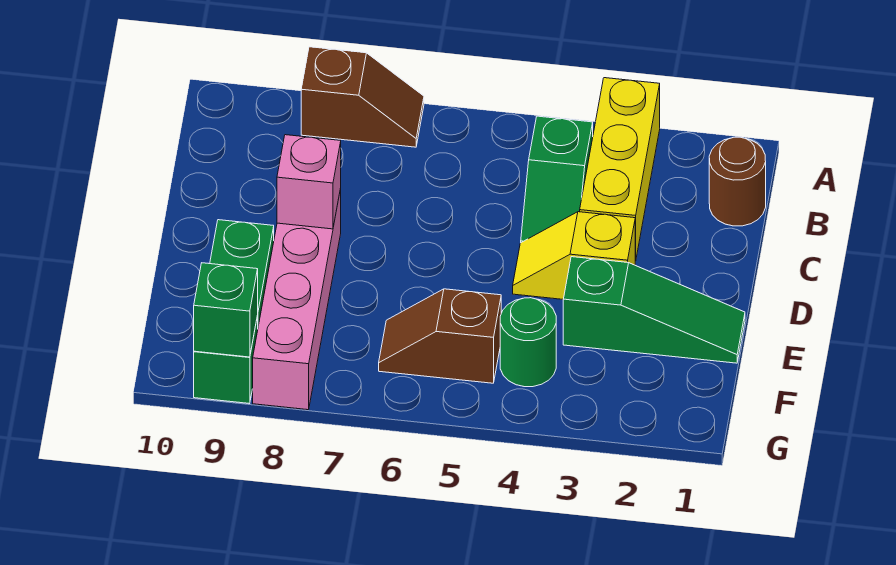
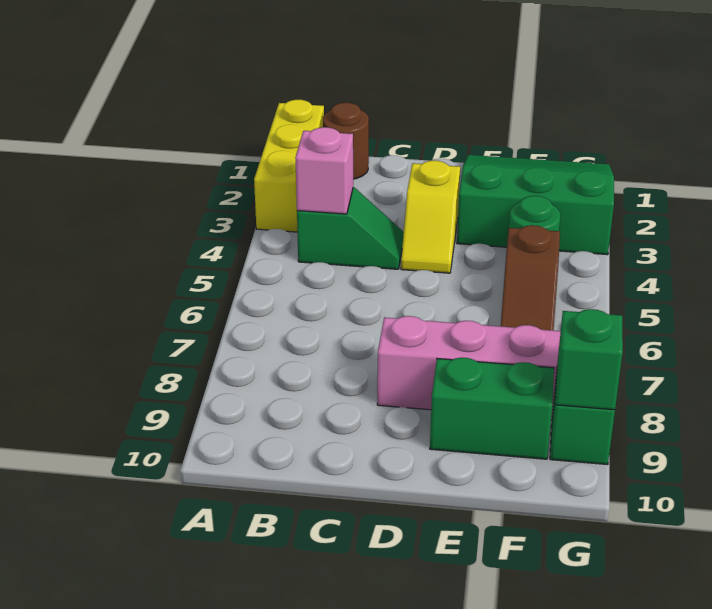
yellow brick A3:C3 level 1 -> yellow brick A1:A3 level 1
brown slope A7:A8 level 1 top 8 -> none
pink brick D8 level 2 -> pink brick B4 level 2
green slope E1:E3 level 1 top 3 -> green slope E1:G3 level 1 top 3

